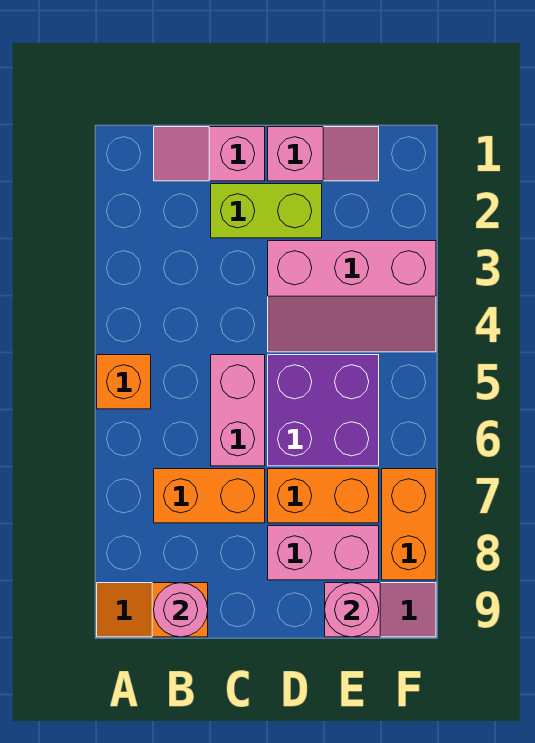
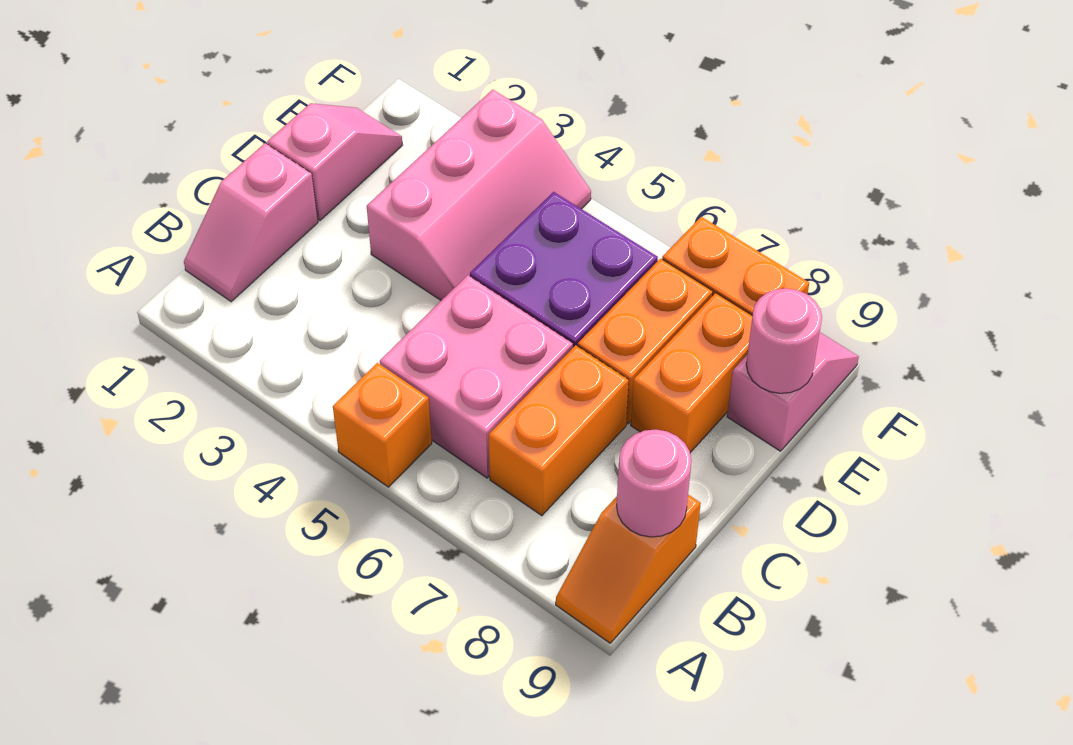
lime brick C2:D2 level 1 -> none
pink brick C5:C6 level 1 -> pink brick B5:C6 level 1
pink brick D8:E8 level 1 -> orange brick D8:E8 level 1

